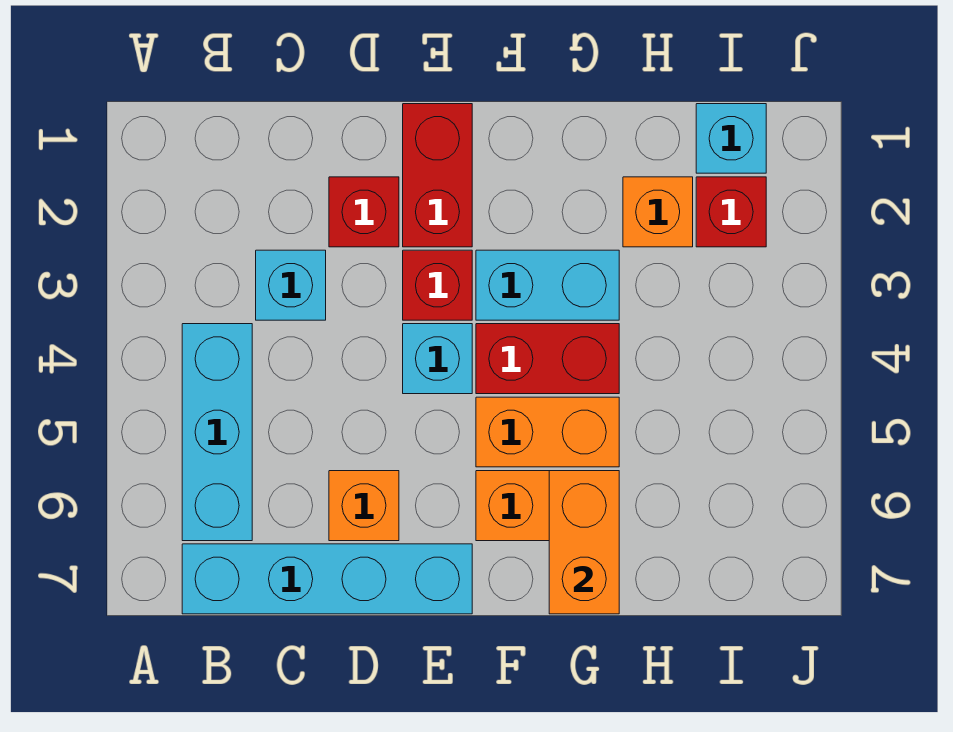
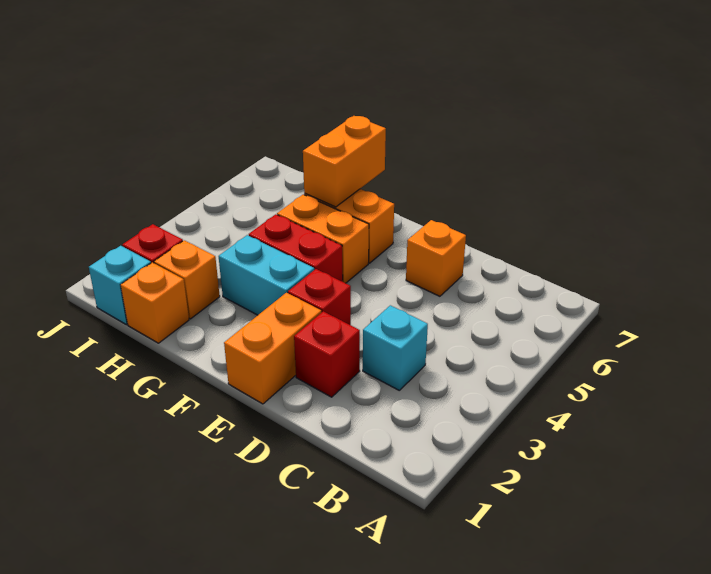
cyan brick B4:B6 level 1 -> none
cyan brick B7:E7 level 1 -> none
red brick E1:E2 level 1 -> orange brick E1:E2 level 1
cyan brick E4 level 1 -> none
none -> orange brick H1 level 1

